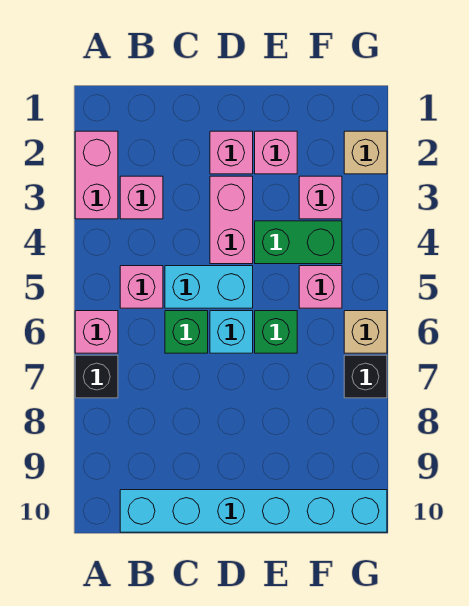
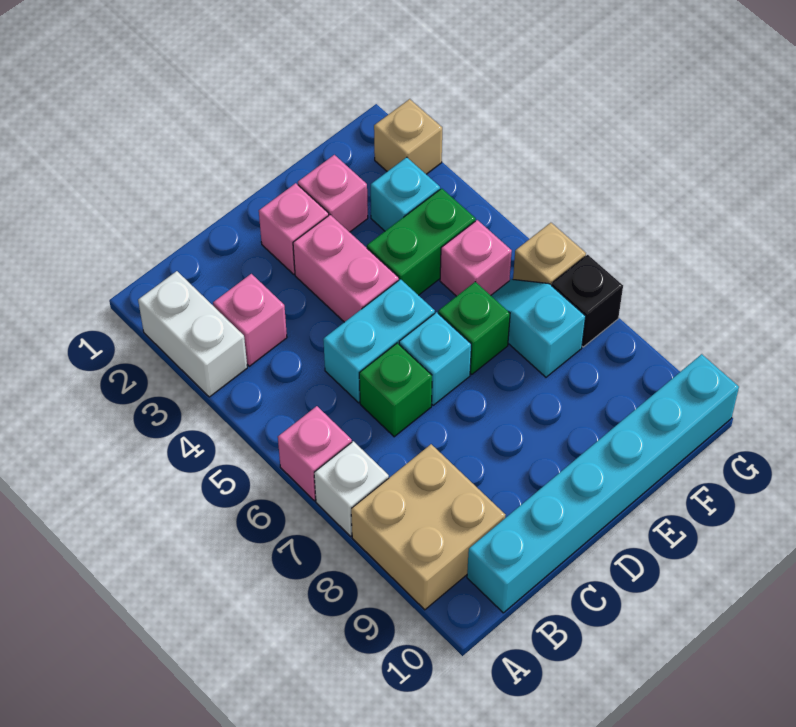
pink brick A2:A3 level 1 -> white brick A2:A3 level 1
black brick A7 level 1 -> white brick A7 level 1
none -> tan brick A8:B9 level 1
pink brick B5 level 1 -> none
pink brick F3 level 1 -> cyan brick F3 level 1
none -> cyan slope F6:F7 level 1 top 7

